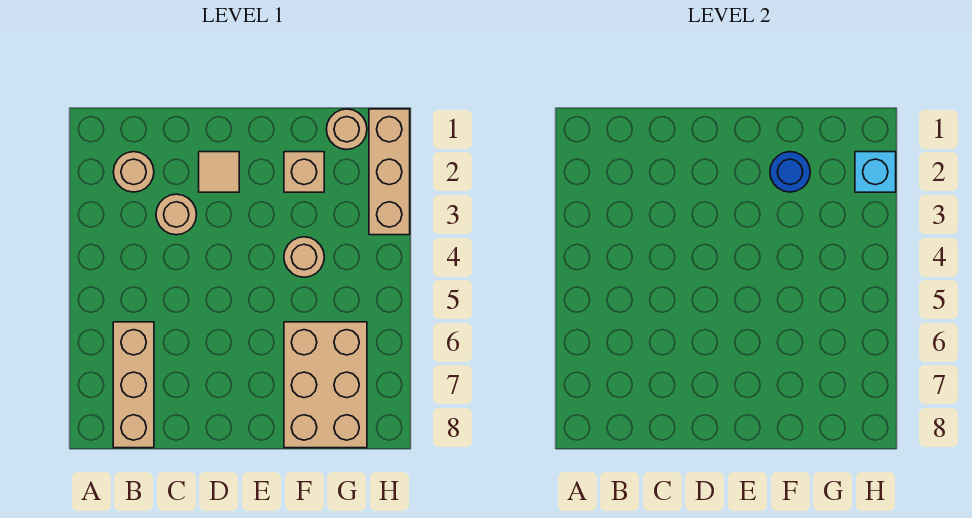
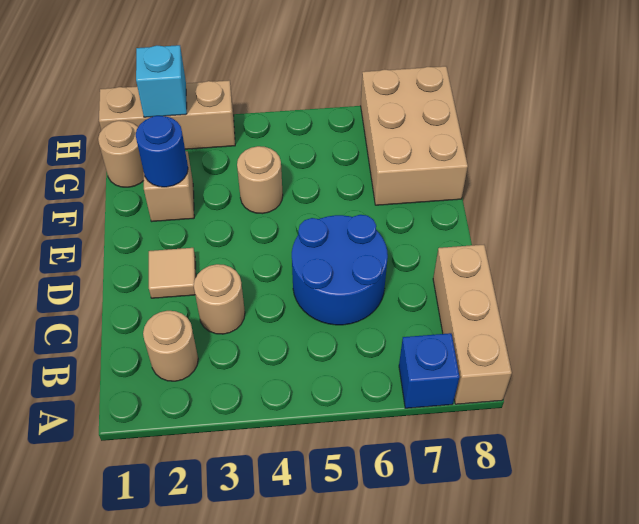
none -> blue brick A7 level 1
tan brick B6:B8 level 1 -> tan brick A8:C8 level 1
none -> blue round brick C5:D6 level 1
tan brick F6:G8 level 1 -> tan brick F7:H8 level 1

